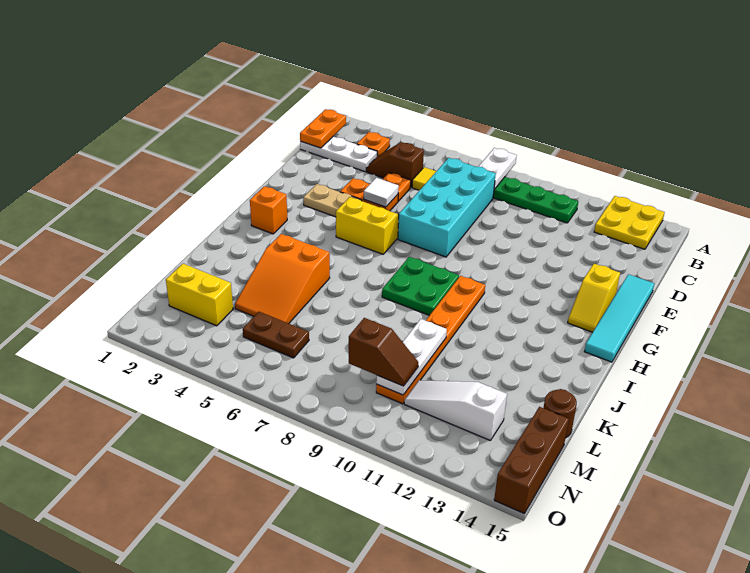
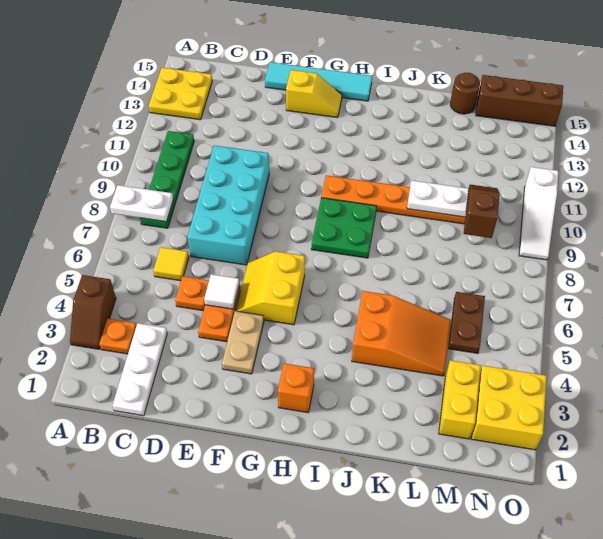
orange plate B1:C1 level 2 -> none
brown slope C4:C5 level 1 top 5 -> brown slope A3:A4 level 1 top 4
cyan brick C7:F8 level 1 -> cyan brick D7:E10 level 1
white slope M11:M13 level 1 top 13 -> white slope O9:O11 level 1 top 11
none -> yellow brick N2:O3 level 1

